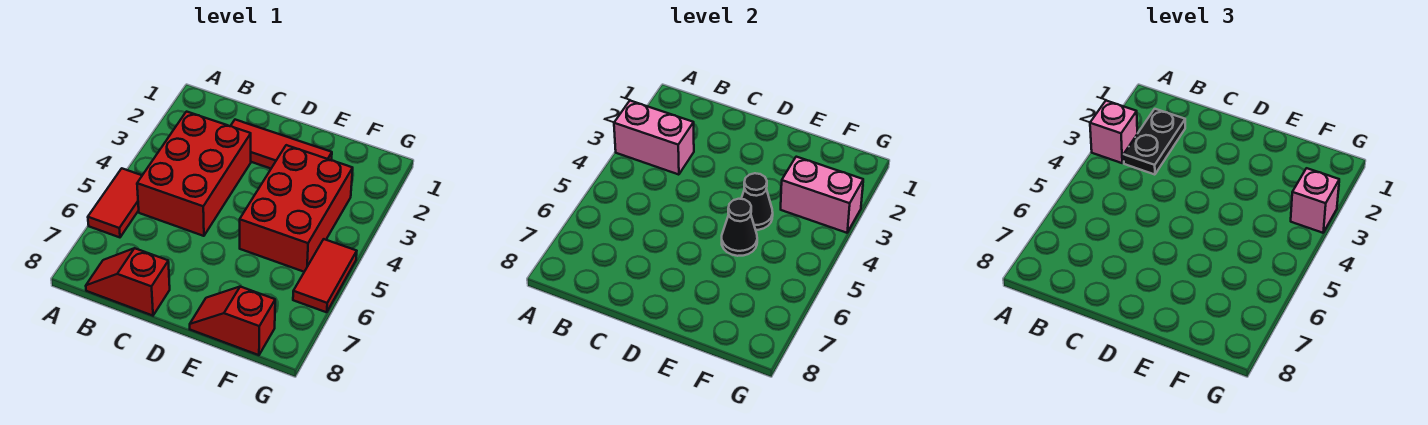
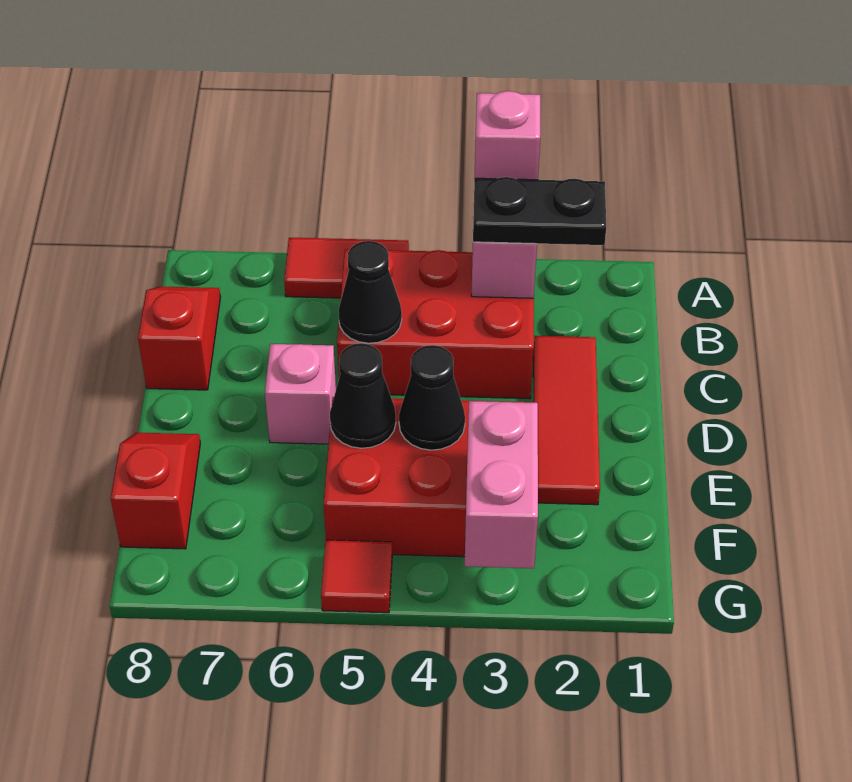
none -> black cone C5 level 2
pink brick G3 level 3 -> pink brick D6 level 1
red tile G5:G6 level 1 -> red tile G5 level 1

